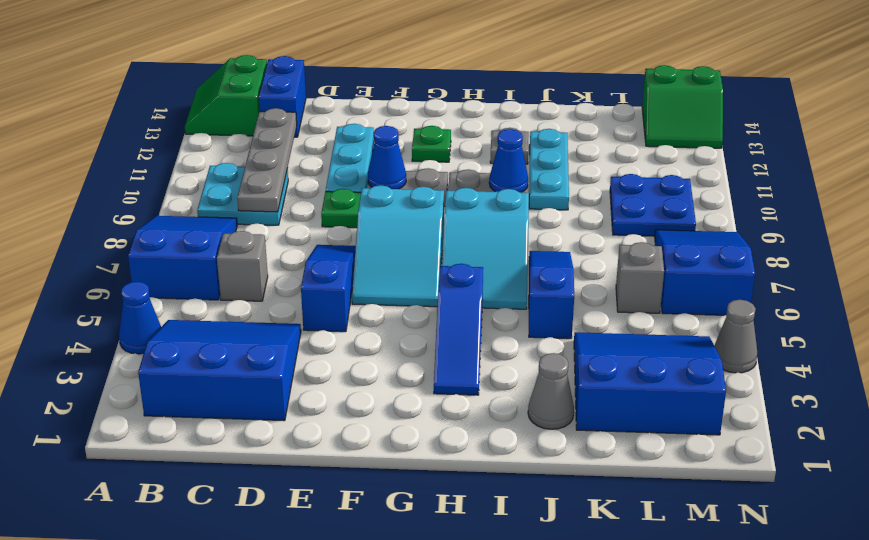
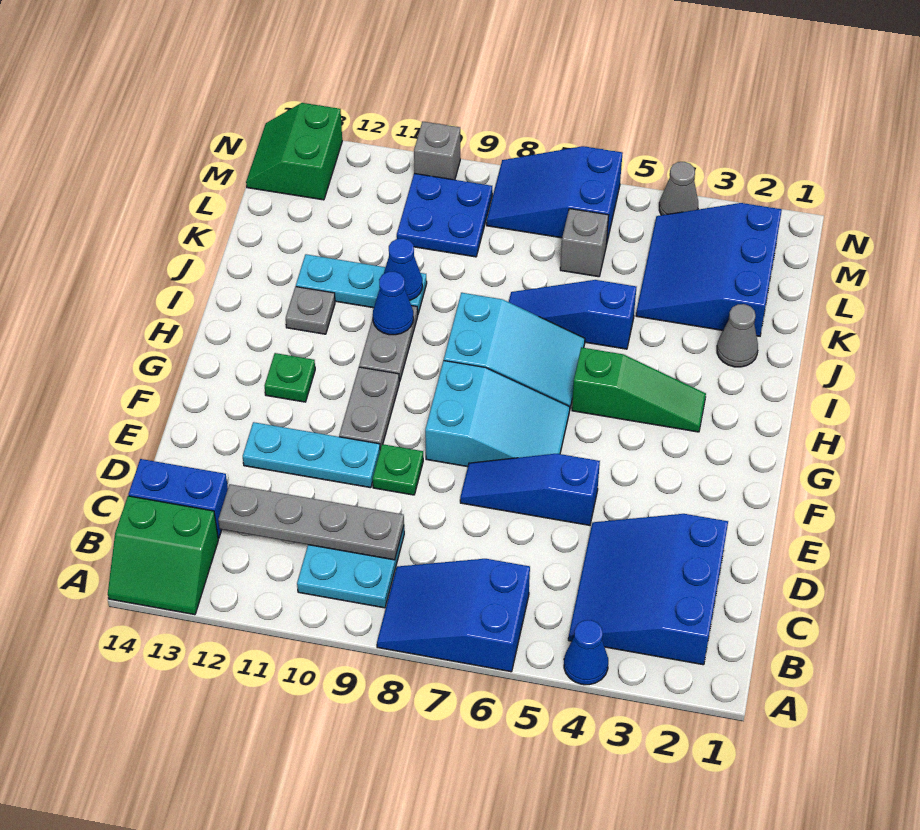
grey brick C6 level 1 -> grey brick N10 level 1
blue cone F10 level 2 -> blue cone J10 level 2
blue slope H3:H5 level 1 top 5 -> green slope H3:H5 level 1 top 5
green slope M13:N14 level 1 top 14 -> green slope M13:N14 level 1 top 13

